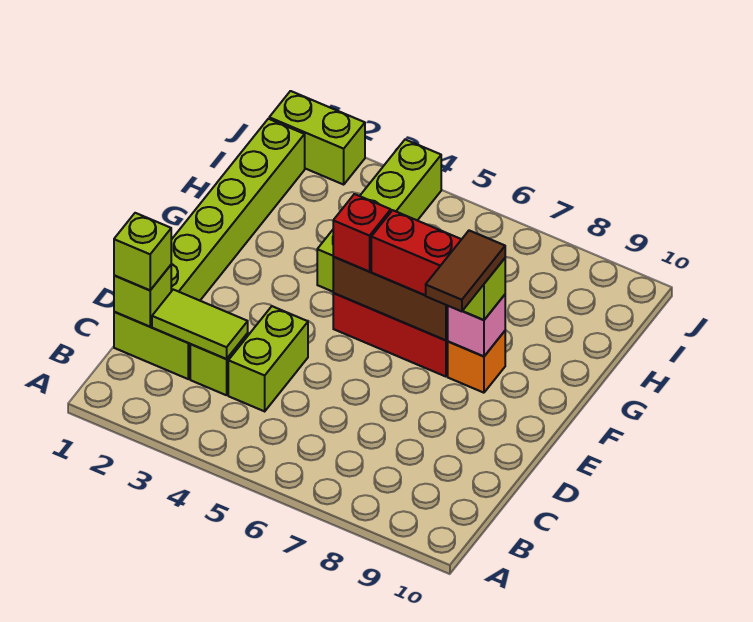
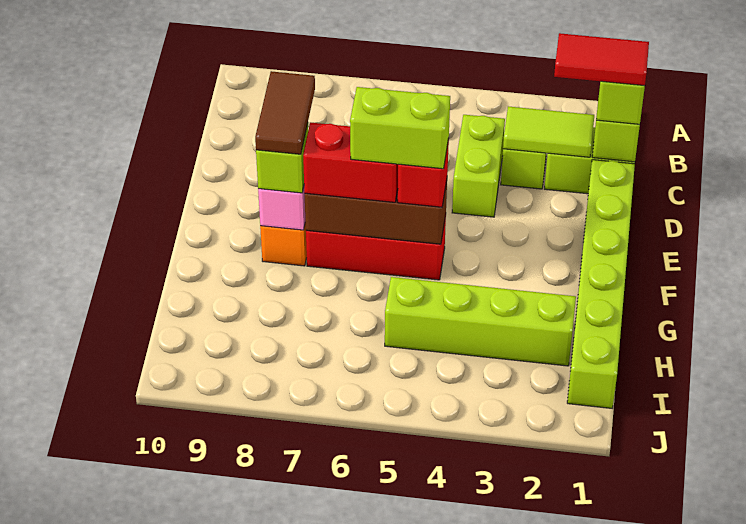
none -> red tile C1:C2 level 4
lime brick G4:J4 level 1 -> lime brick H2:H5 level 1
lime brick J1:J2 level 1 -> lime brick F5:F6 level 4

